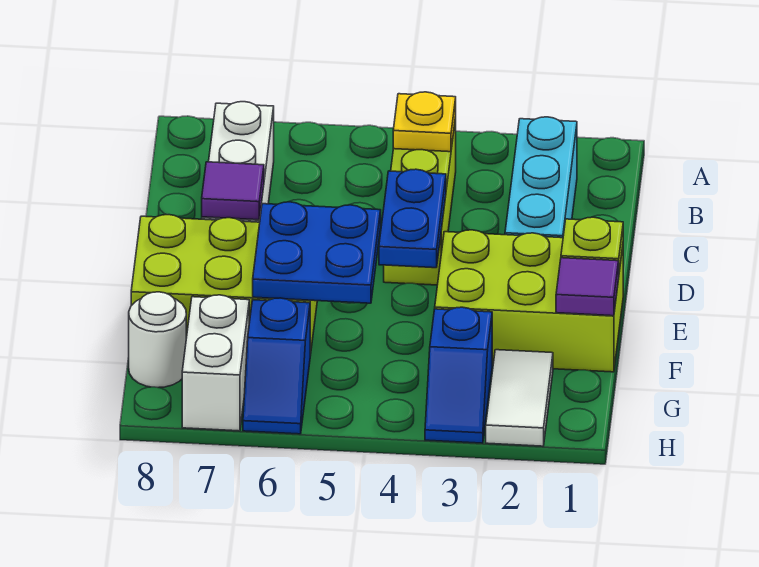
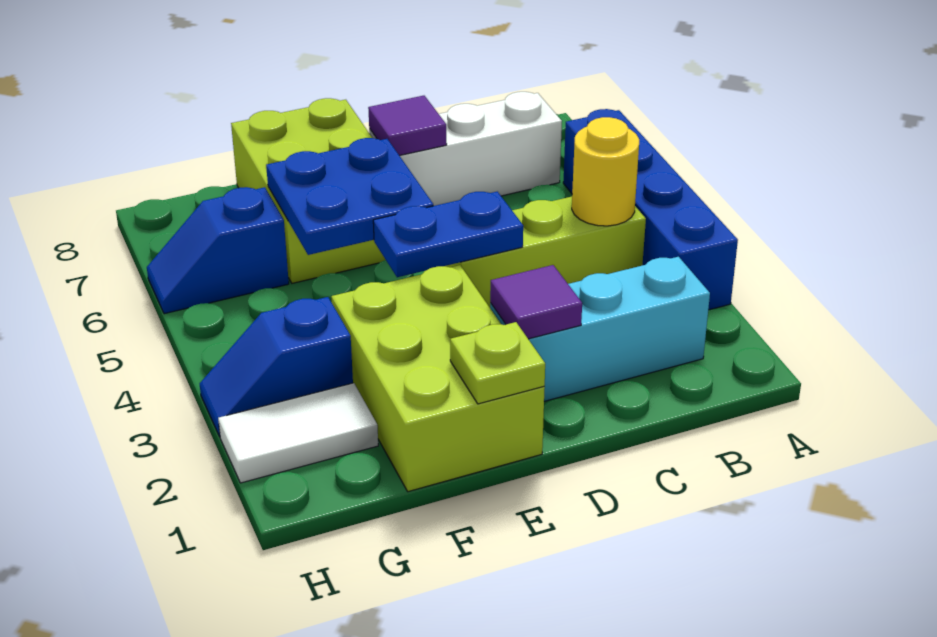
none -> blue brick A3:A6 level 1
yellow plate B4 level 2 -> yellow round brick B4 level 2
purple tile F1 level 2 -> purple tile D2 level 2
white brick G7:H7 level 1 -> none
white round brick G8 level 1 -> none

